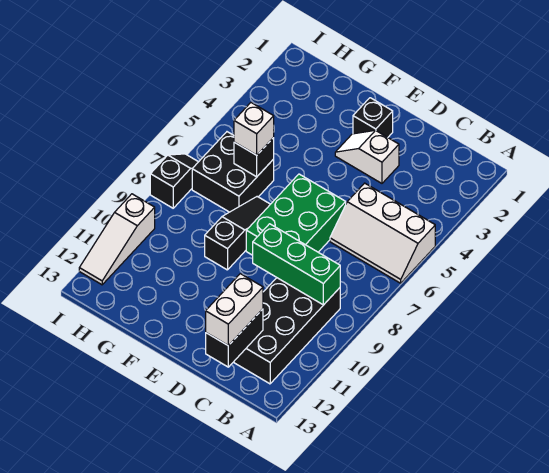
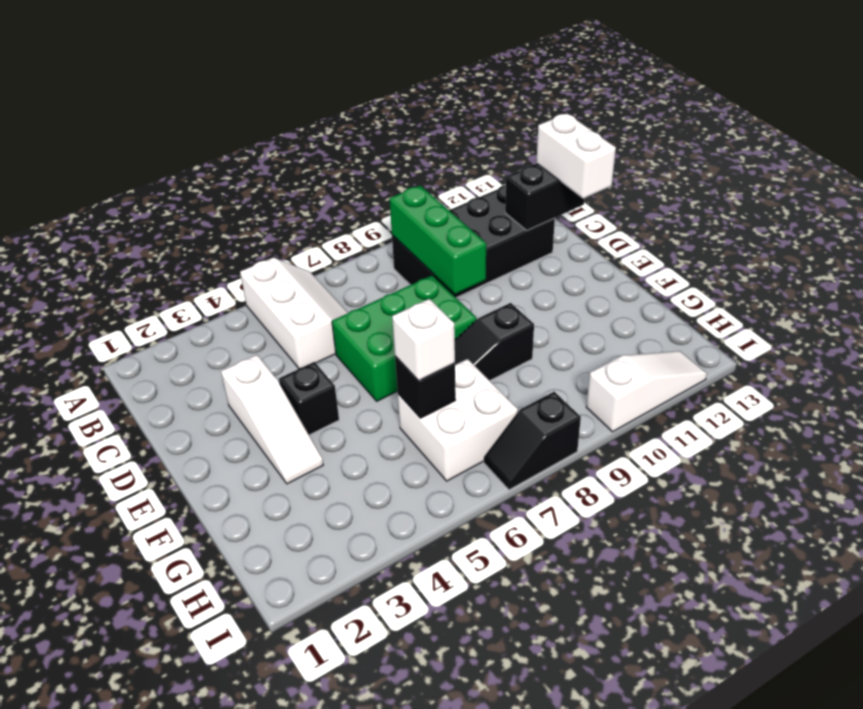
white brick C12:C13 level 3 -> white brick C13:D13 level 3
white slope D3:E3 level 1 top D -> white slope D3:F3 level 1 top D
black brick E2 level 1 -> black brick E4 level 1
black brick G6:H7 level 1 -> white brick G6:H7 level 1

